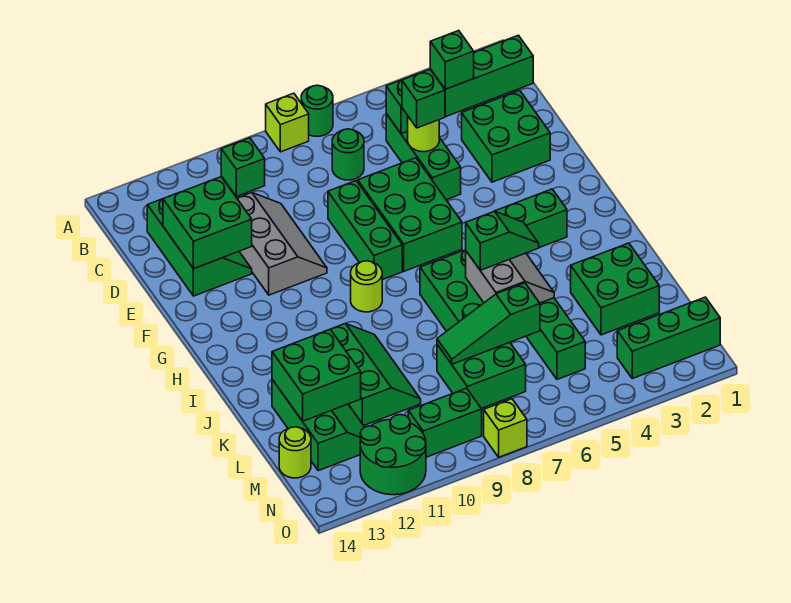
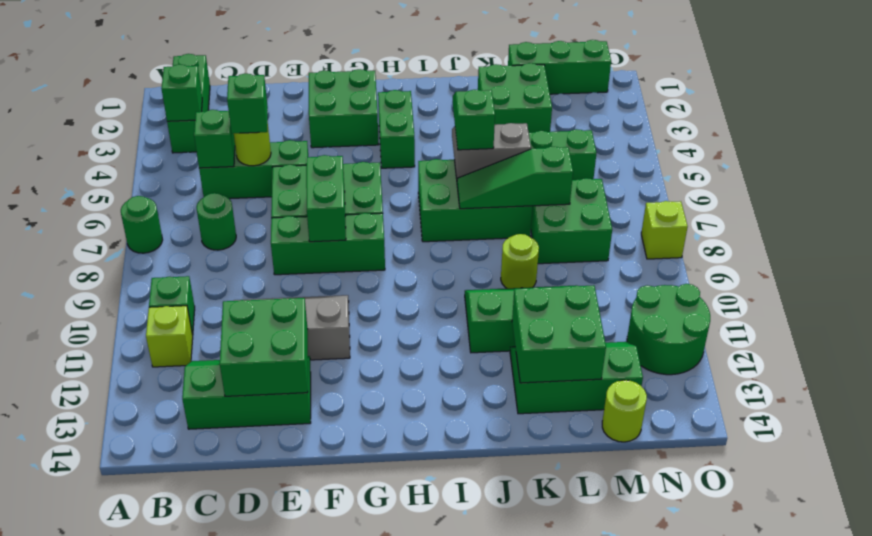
lime brick A8 level 1 -> lime brick B11 level 1
green brick D2:E3 level 1 -> green brick F2:G3 level 1
lime round brick H9 level 1 -> lime round brick K9 level 1
green slope L6:L8 level 2 top 6 -> green slope J7:L7 level 2 top L
green brick N1:N3 level 1 -> green brick L1:N1 level 1
green brick N9:N10 level 1 -> green brick F7:F8 level 2

